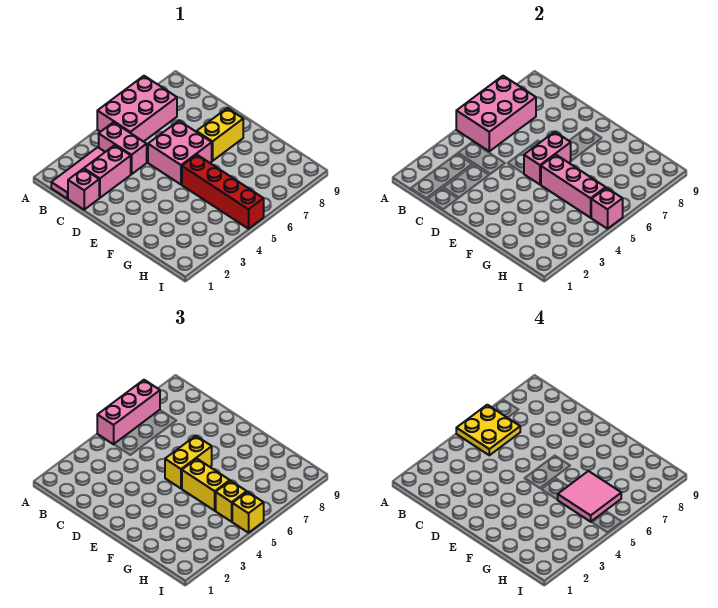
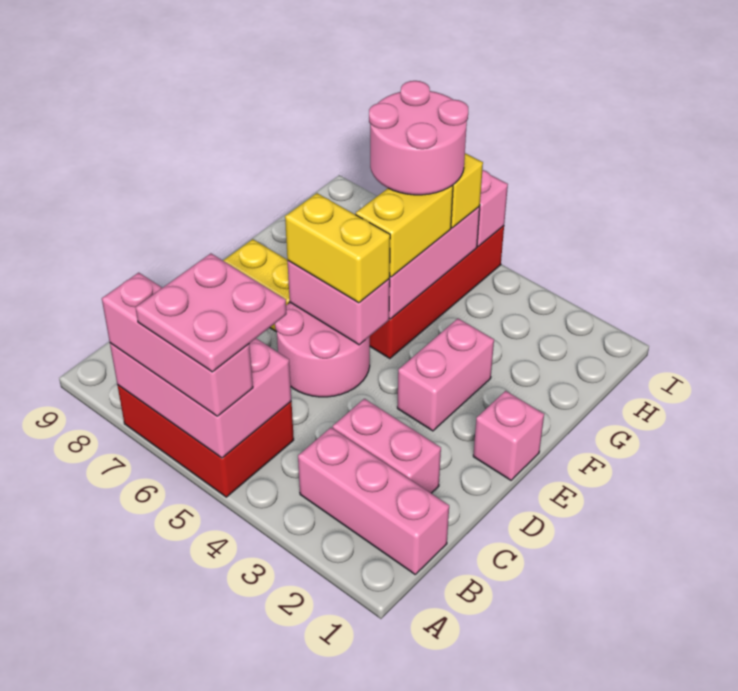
pink brick A5:B7 level 1 -> red brick A5:B7 level 1
yellow plate A5:B6 level 4 -> pink plate A5:B6 level 4
pink tile B1:B3 level 1 -> pink brick B1:B3 level 1
pink brick B4:C4 level 1 -> pink brick E3:F3 level 1
pink brick C1 level 1 -> pink brick E1 level 1
pink brick D5:E6 level 1 -> pink round brick D5:E6 level 1
pink tile G5:H6 level 4 -> pink round brick G5:H6 level 4
yellow brick I5 level 3 -> none

